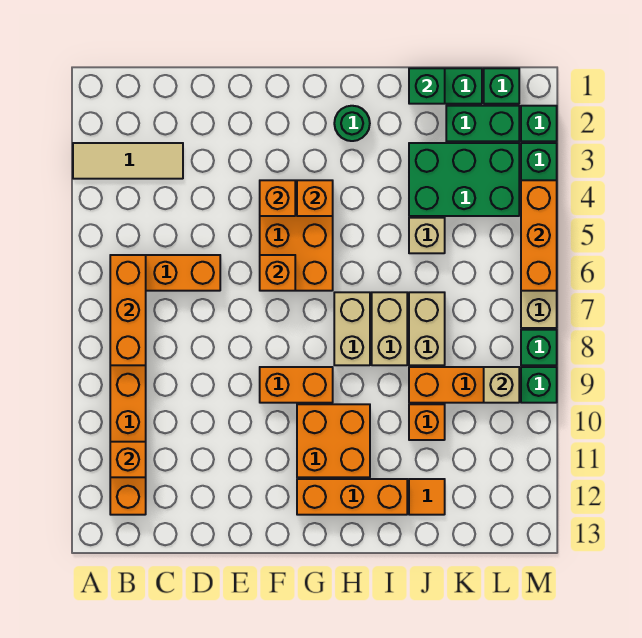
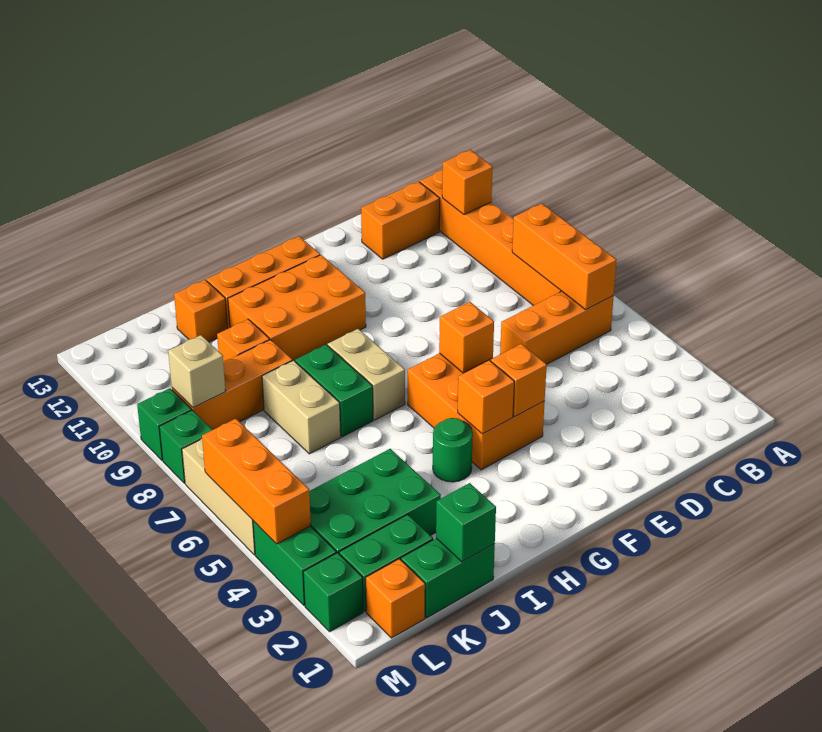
tan tile A3:C3 level 1 -> none
orange brick F9:G9 level 1 -> orange brick C12:D12 level 1
orange brick G10:H11 level 1 -> orange brick G10:I11 level 1
green round brick H2 level 1 -> green round brick H4 level 1
tan brick I7:I8 level 1 -> green brick I7:I8 level 1
tan brick J5 level 1 -> none
orange tile J12 level 1 -> orange brick J12 level 1
green brick L1 level 1 -> orange brick L1 level 1

